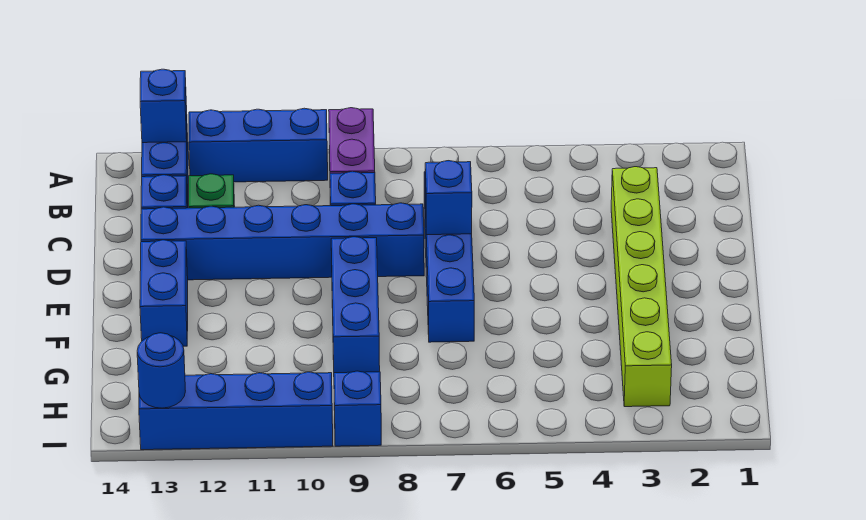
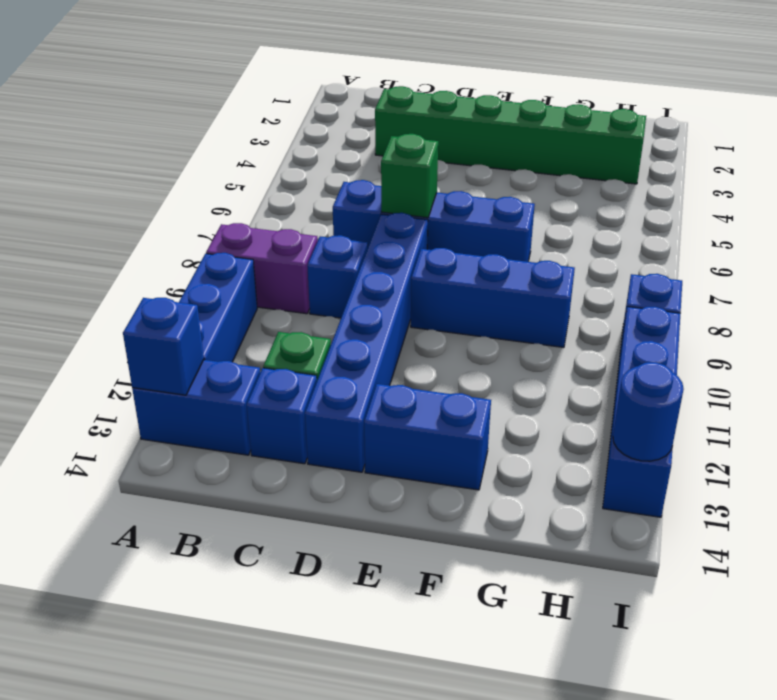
lime brick C3:H3 level 1 -> green brick C3:H3 level 1
blue brick D7 level 2 -> green brick D7 level 2

